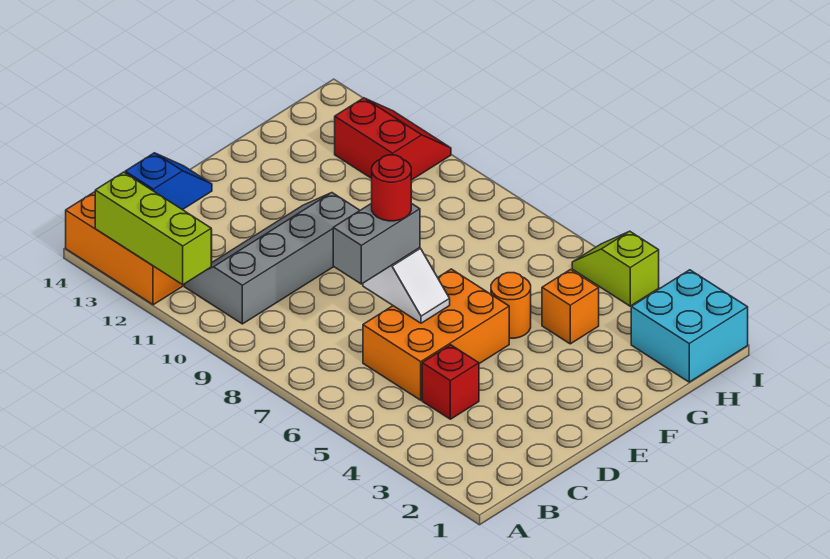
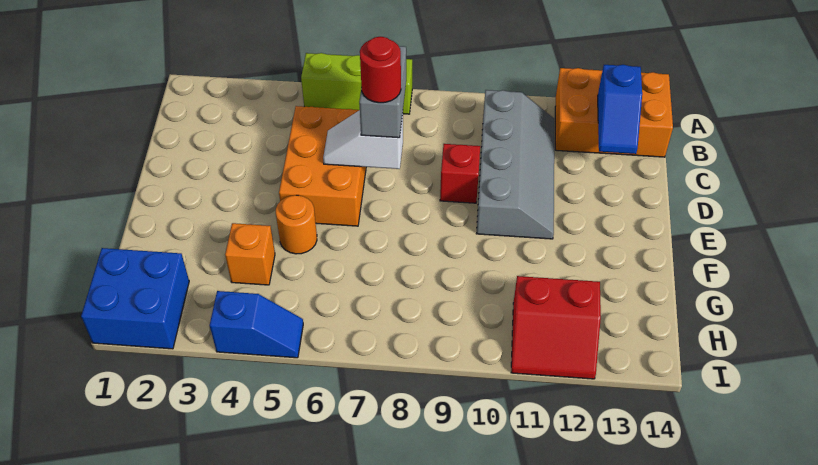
lime brick A11:A13 level 2 -> lime brick A5:A7 level 1
red brick C4 level 1 -> red brick D9 level 1
cyan brick H1:I2 level 1 -> blue brick H1:I2 level 1
lime slope I4:I5 level 1 top 4 -> blue slope I4:I5 level 1 top 4

